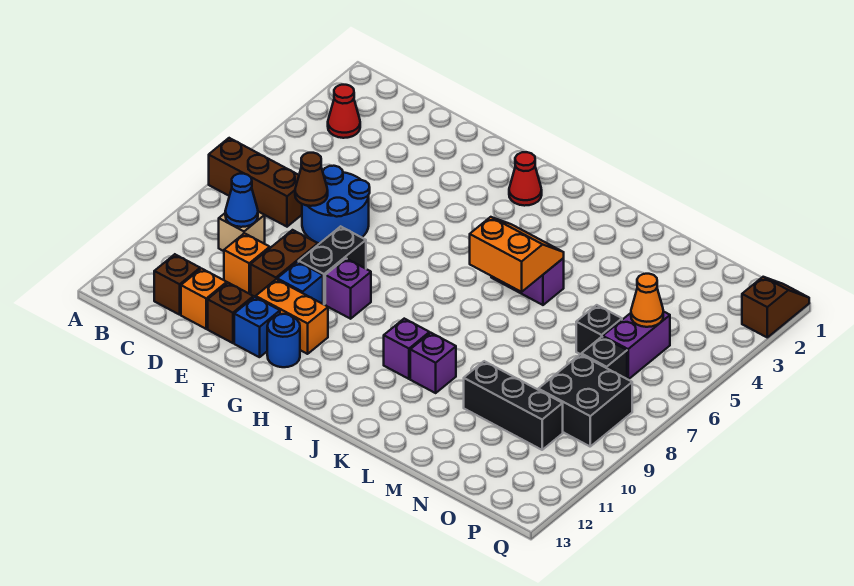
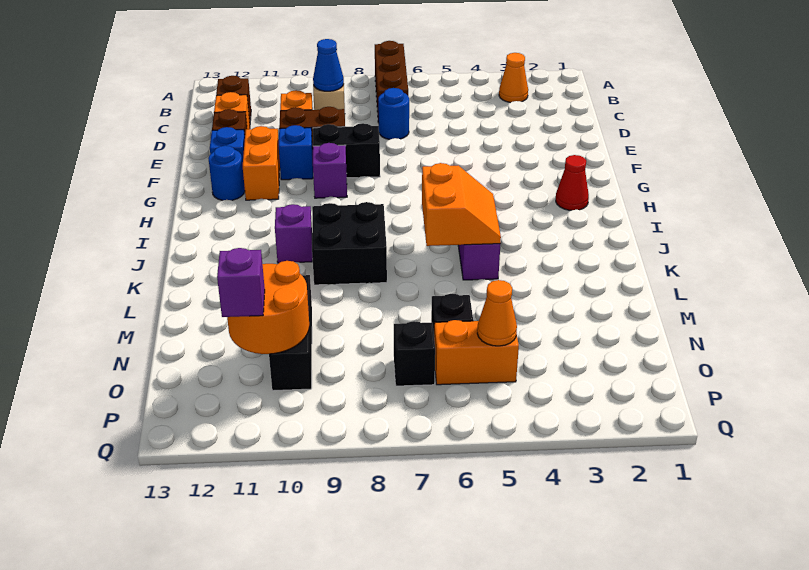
red cone B3 level 1 -> orange cone B3 level 1
blue round brick D6:E7 level 1 -> blue round brick D7 level 1
brown cone D7 level 2 -> none
purple brick K10 level 1 -> purple brick O11 level 3
none -> orange round brick N10:O11 level 2
purple brick O5:O6 level 1 -> orange brick O5:O6 level 1
black brick O8:P9 level 1 -> black brick J8:K9 level 1
brown slope Q1:Q2 level 1 top 2 -> none

